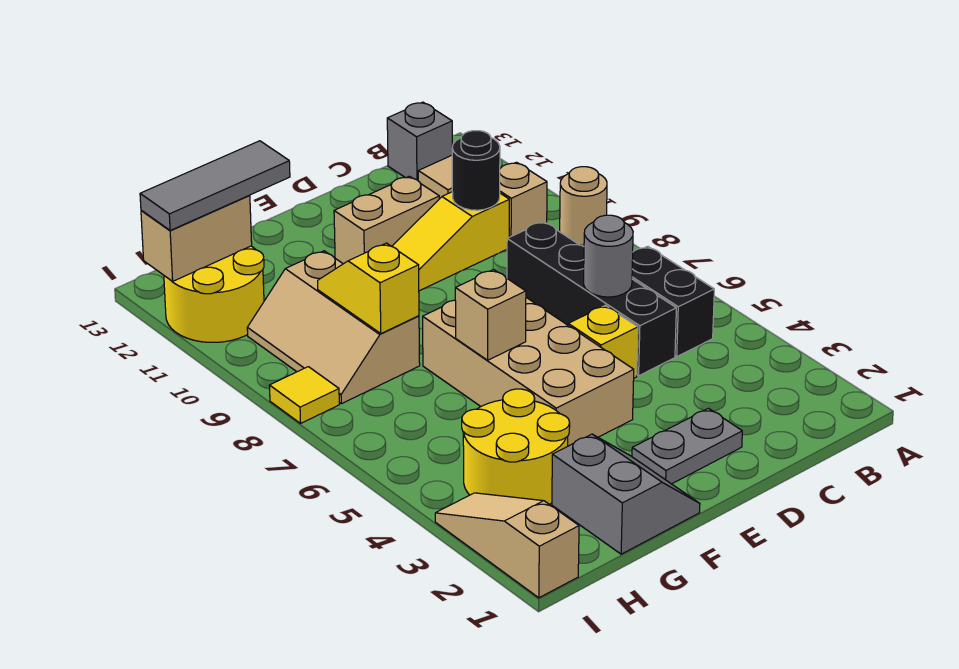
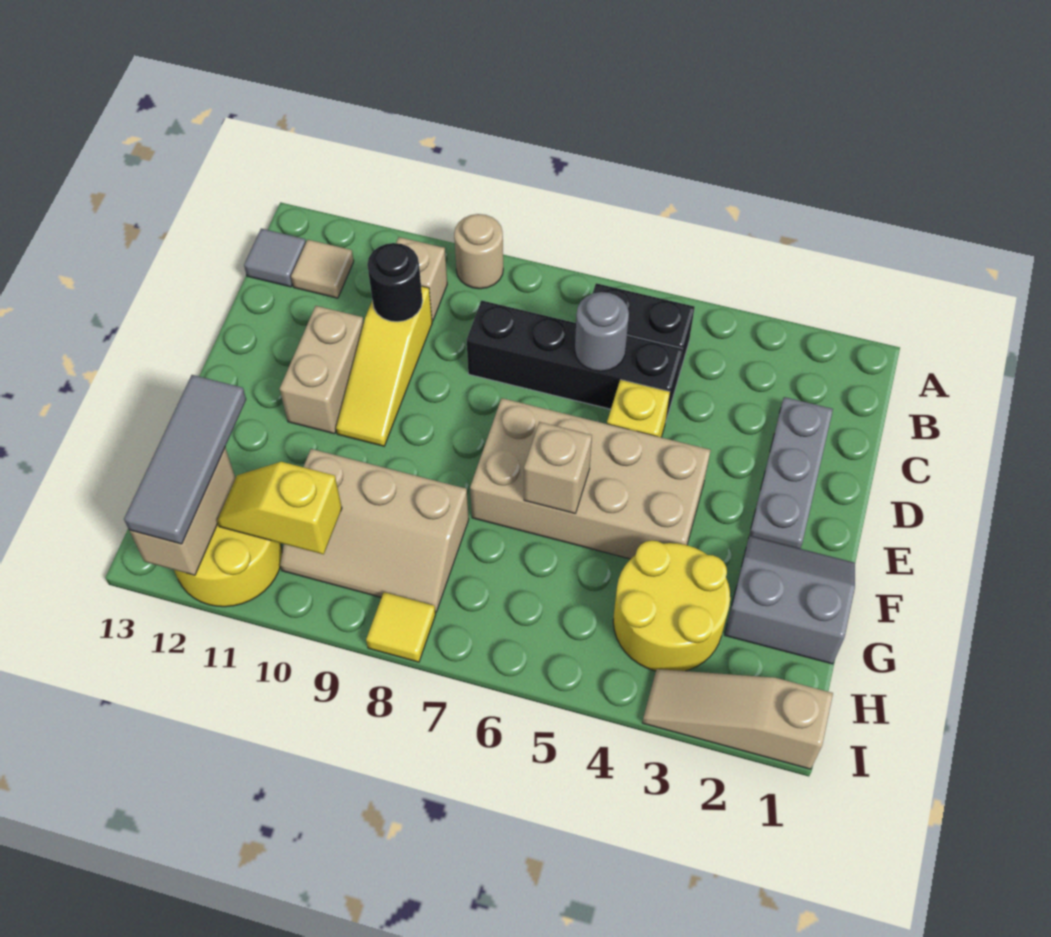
grey brick B13 level 1 -> grey tile B13 level 1
grey plate D2:E2 level 1 -> grey plate C2:E2 level 1
yellow slope G8:G9 level 2 top 8 -> yellow slope H10:H11 level 2 top 10

